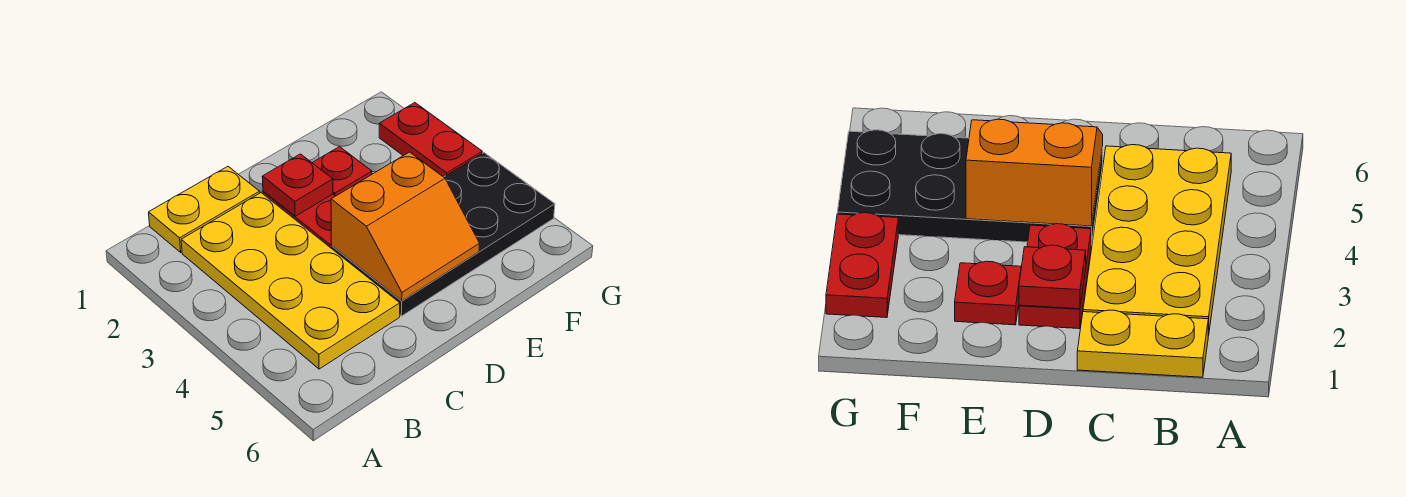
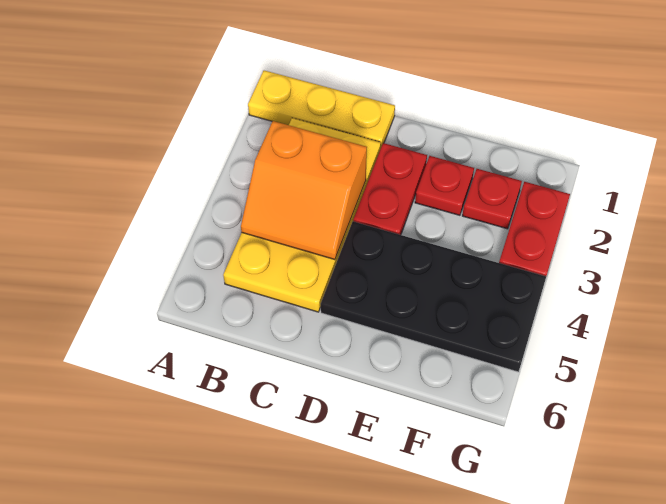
yellow plate B1:C1 level 1 -> yellow plate A1:C1 level 1
red plate D2 level 2 -> red plate F2 level 1
orange slope D4:E5 level 2 top 4 -> orange slope B3:C4 level 2 top 3

